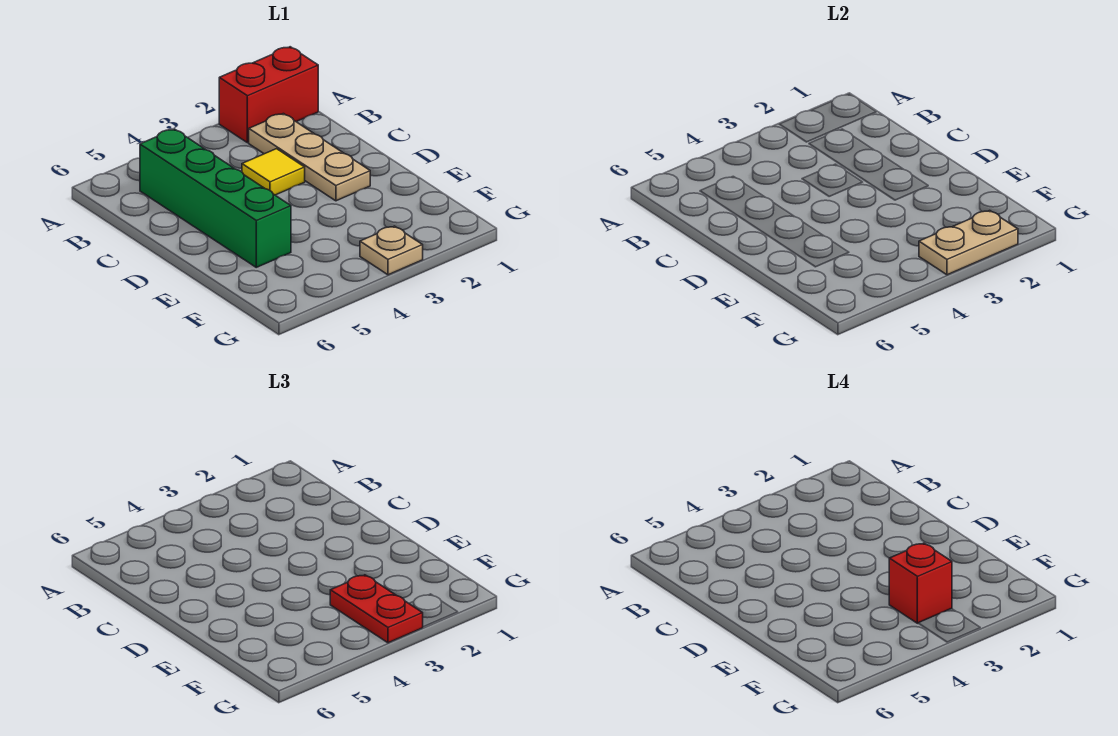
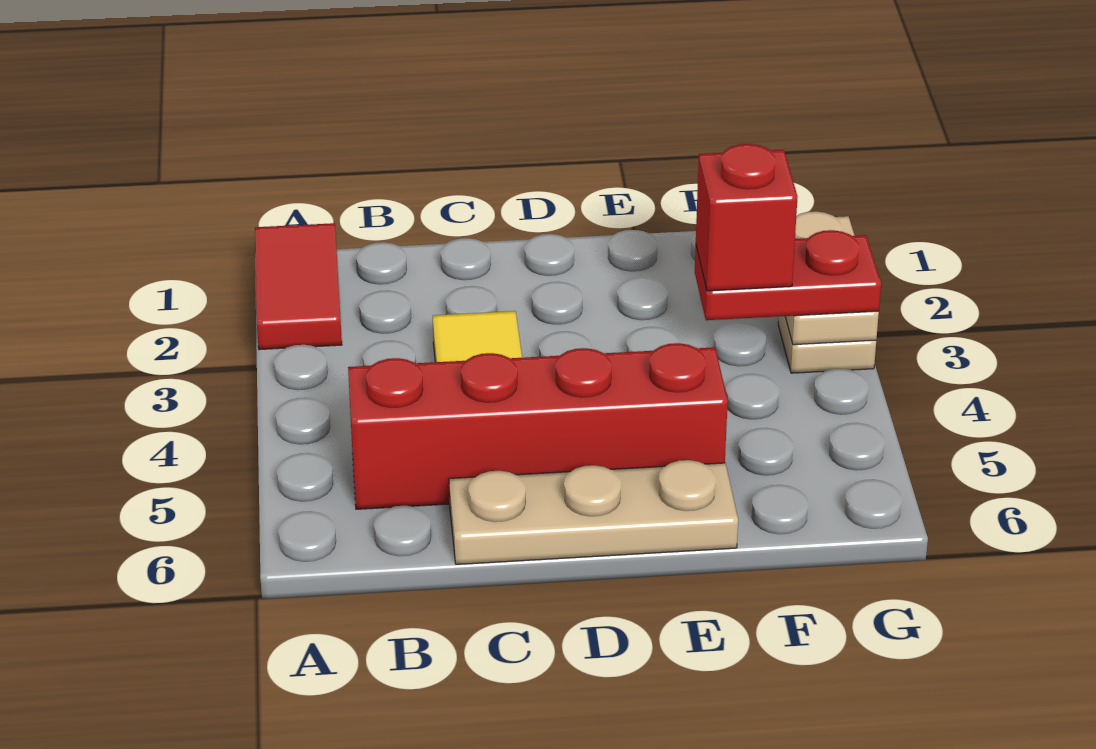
red brick A1:A2 level 1 -> red tile A1:A2 level 1
tan plate B2:D2 level 1 -> tan plate C6:E6 level 1
green brick B5:E5 level 1 -> red brick B5:E5 level 1

